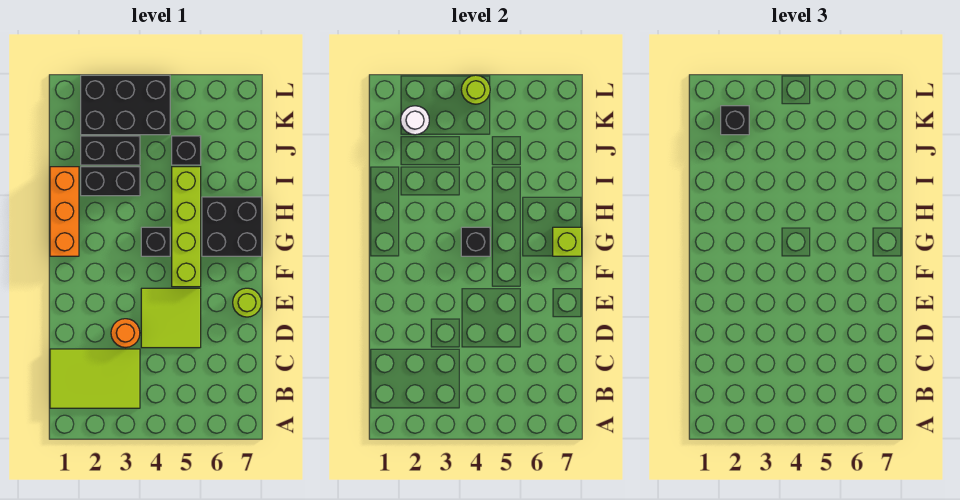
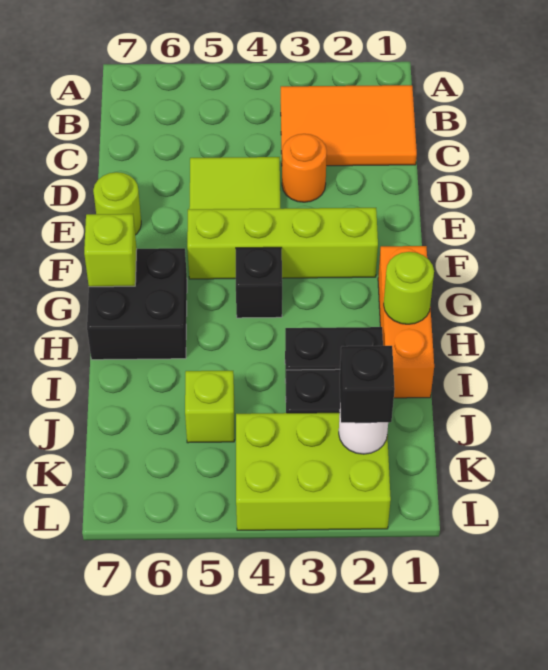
lime tile B1:C3 level 1 -> orange tile B1:C3 level 1
lime brick F5:I5 level 1 -> lime brick F2:F5 level 1
black brick G4 level 2 -> none
black brick J5 level 1 -> lime brick J5 level 1
black brick K2:L4 level 1 -> lime brick K2:L4 level 1
lime round brick L4 level 2 -> lime round brick H1 level 2

